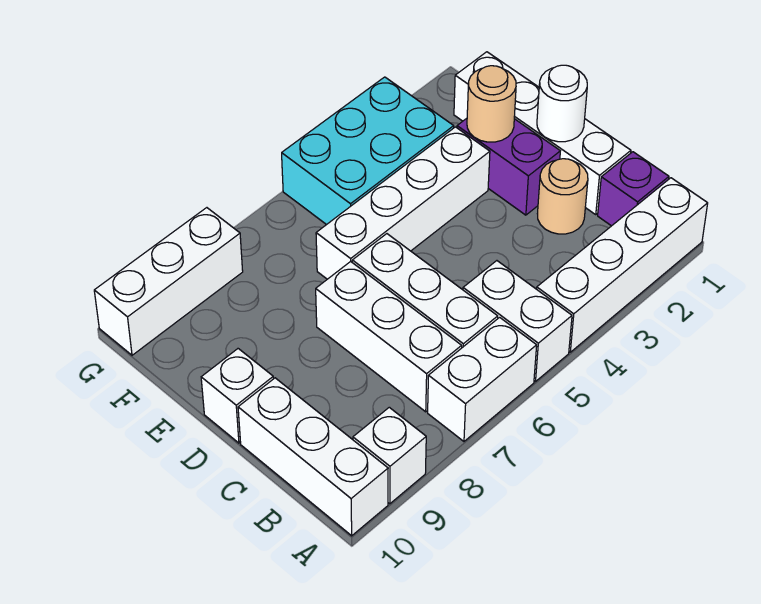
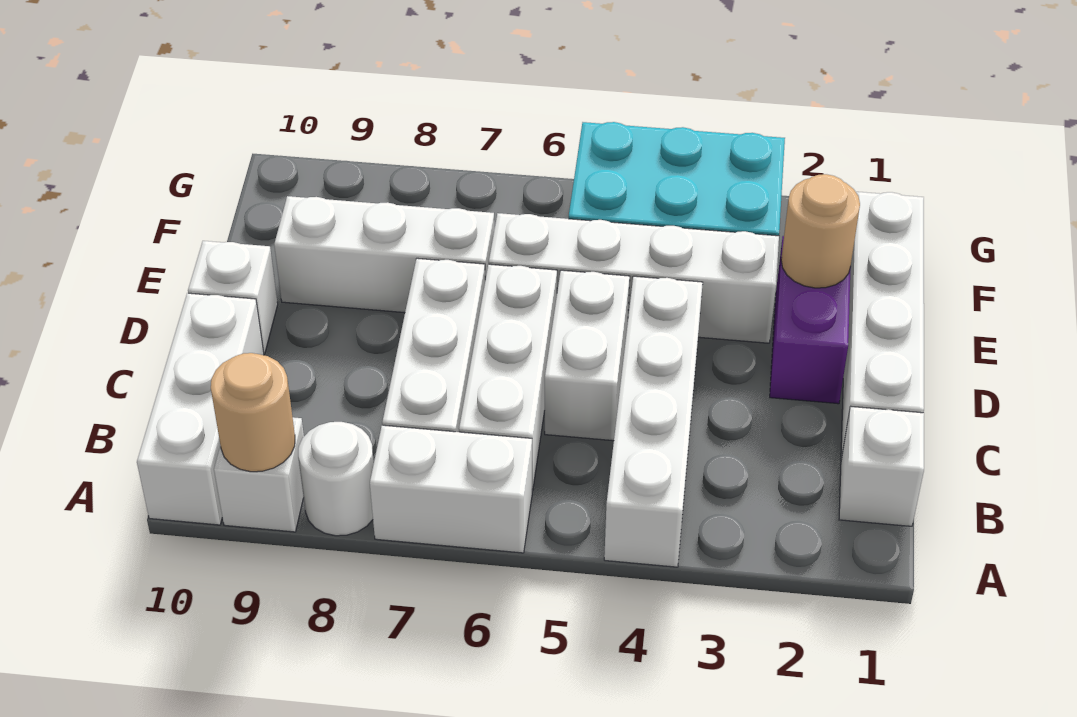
white brick A1:A4 level 1 -> white brick A4:D4 level 1
white brick A5:B5 level 1 -> white brick C5:D5 level 1
purple brick B1 level 1 -> white brick B1 level 1
tan round brick C2 level 1 -> tan round brick A9 level 2
white round brick D1 level 2 -> white round brick A8 level 1
white brick G8:G10 level 1 -> white brick E7:E9 level 1

